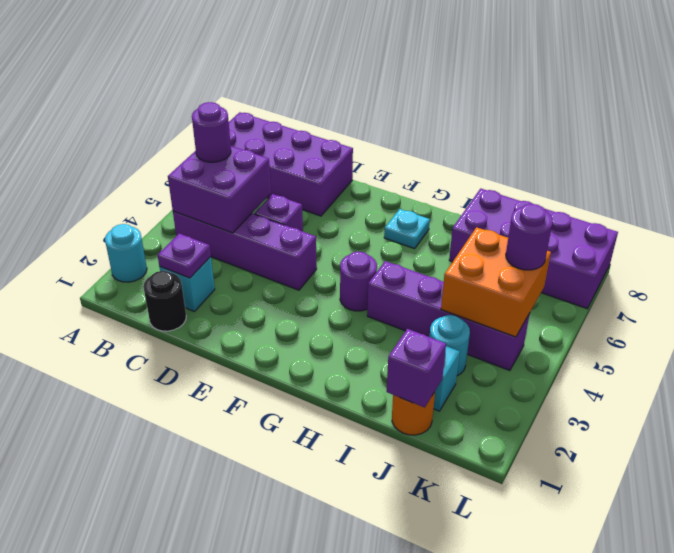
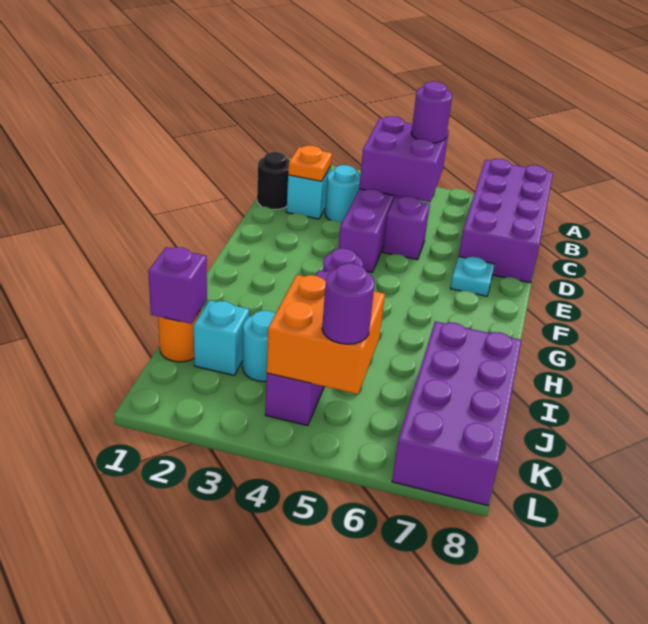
cyan round brick A2 level 1 -> cyan round brick C3 level 1
purple plate C2 level 2 -> orange plate C2 level 2
cyan plate G7 level 1 -> cyan plate E7 level 1

